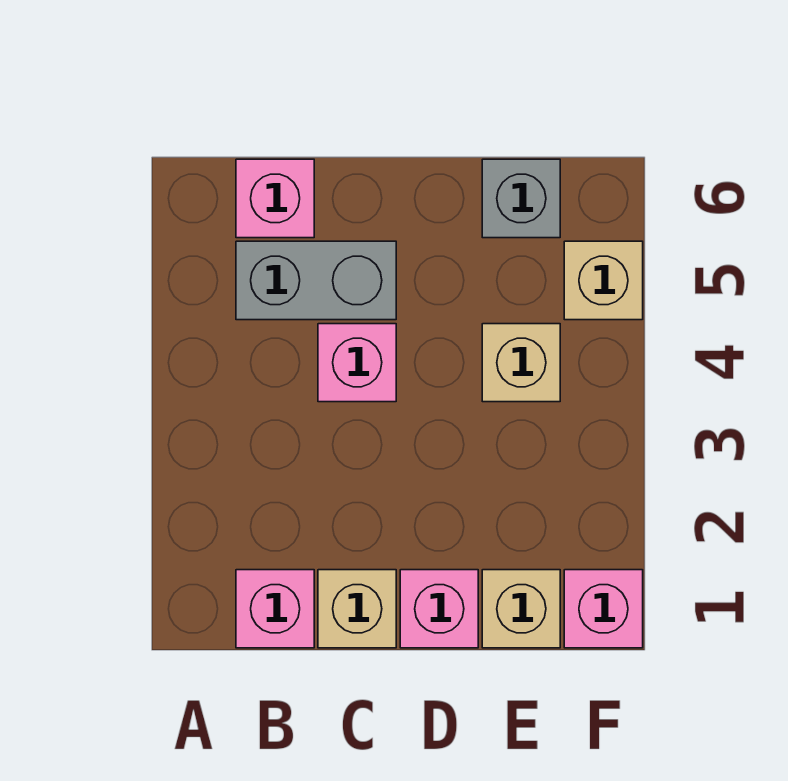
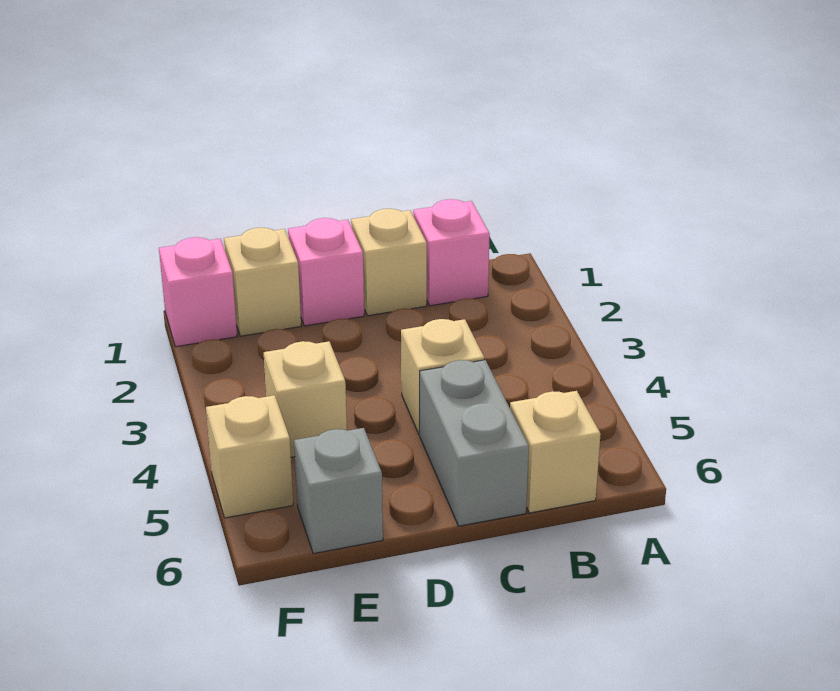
grey brick B5:C5 level 1 -> grey brick C5:C6 level 1
pink brick B6 level 1 -> tan brick B6 level 1
pink brick C4 level 1 -> tan brick C4 level 1

